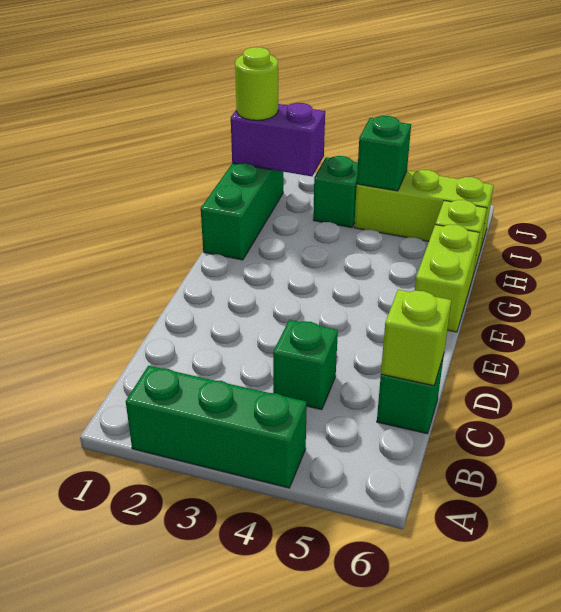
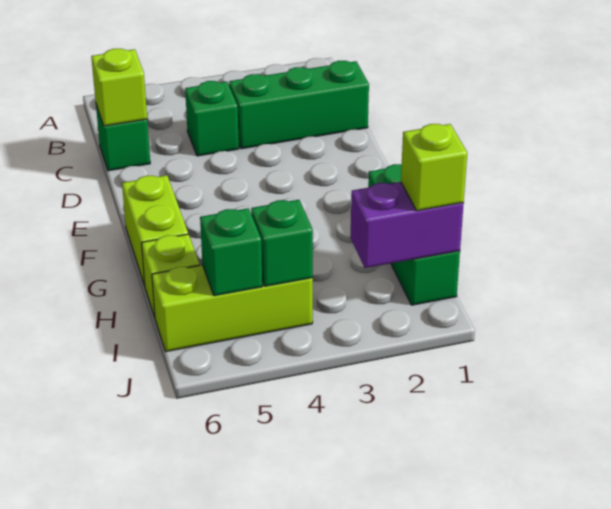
green brick A2:A4 level 1 -> green brick C1:C3 level 1
lime round brick I1 level 3 -> lime brick I1 level 3
green brick I3 level 1 -> green brick I5 level 2

